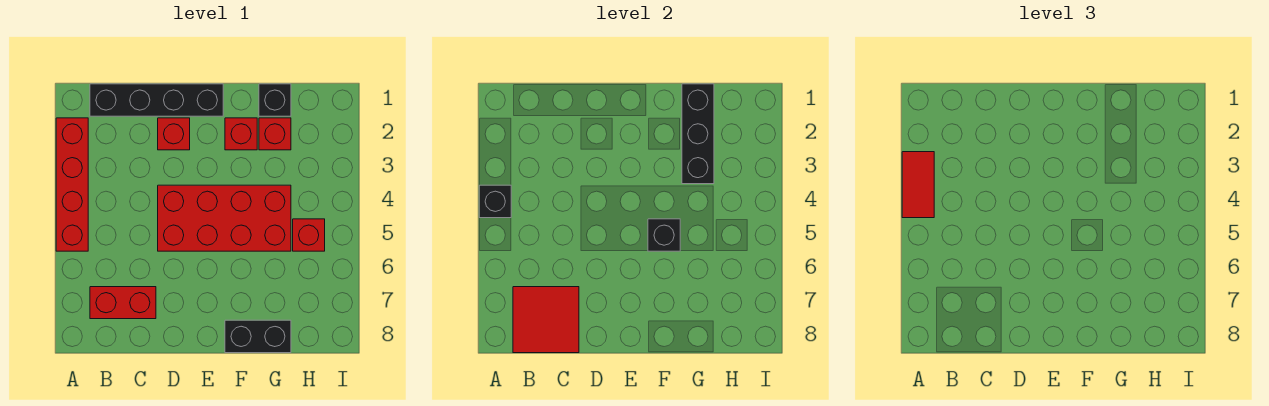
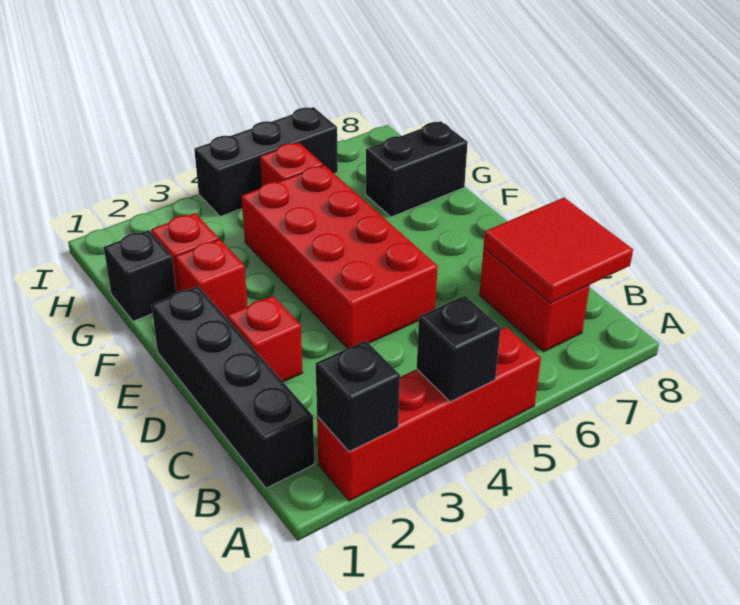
red tile A3:A4 level 3 -> none
black brick F5 level 2 -> black brick A2 level 2
black brick F8:G8 level 1 -> black brick G7:G8 level 1
black brick G1:G3 level 2 -> black brick I4:I6 level 1

